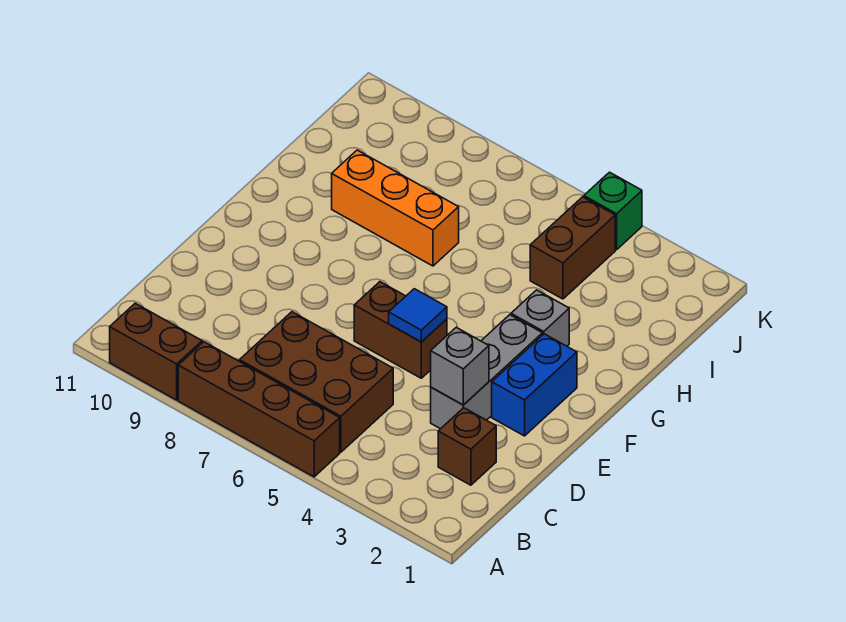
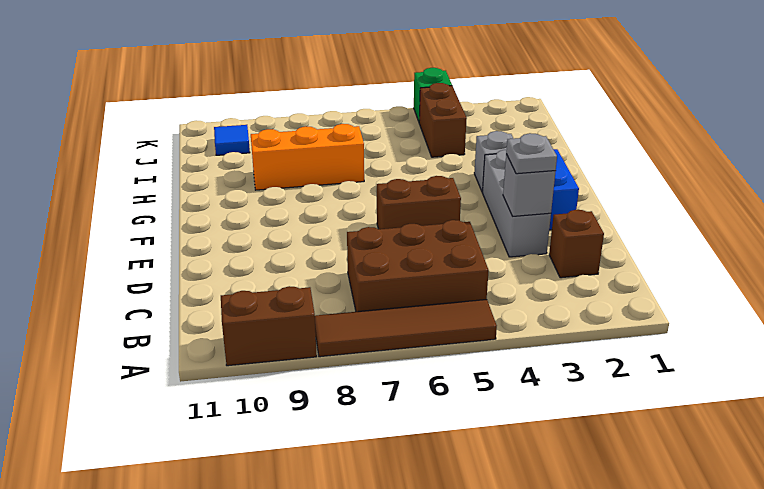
brown brick A5:A8 level 1 -> brown tile A5:A8 level 1
none -> grey plate D3 level 3
blue tile E5 level 2 -> blue tile J10 level 1

